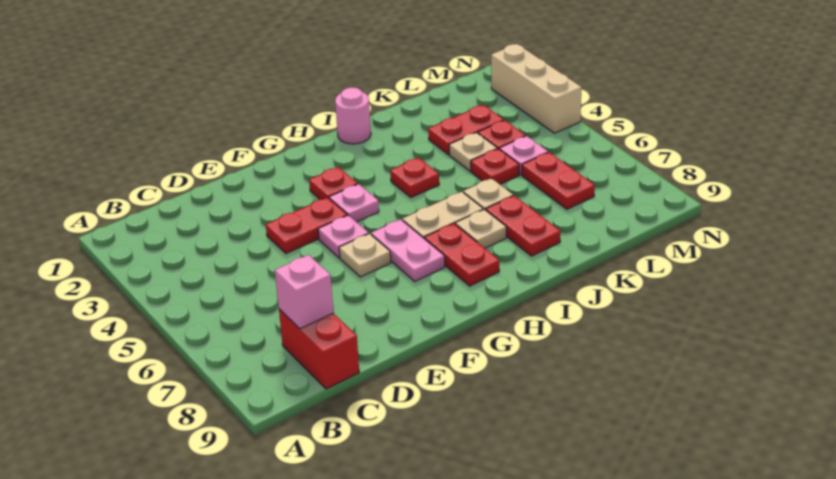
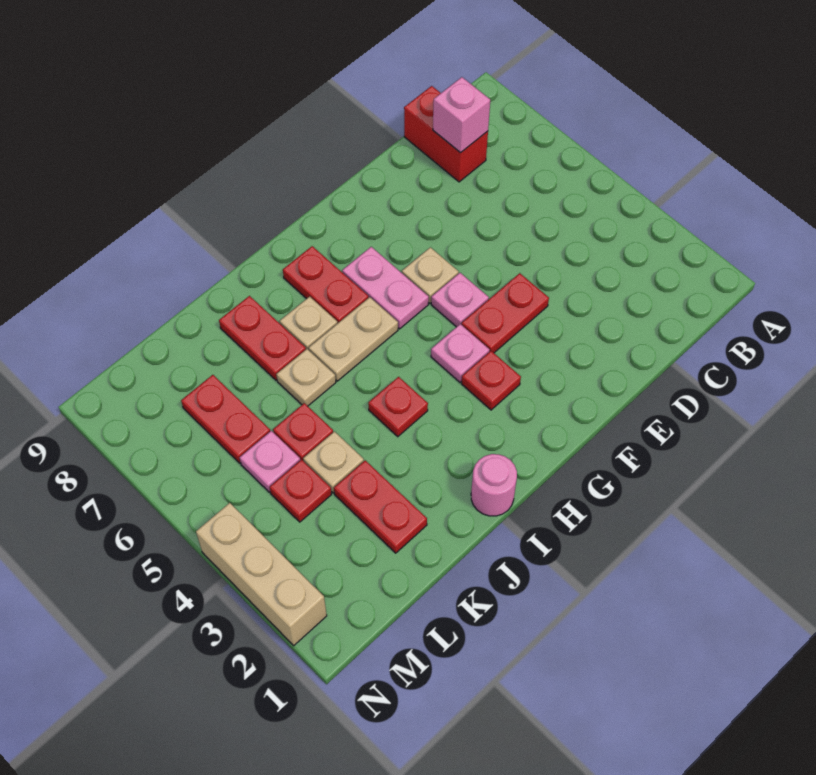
red plate K3:L3 level 1 -> red plate K2:K3 level 1

